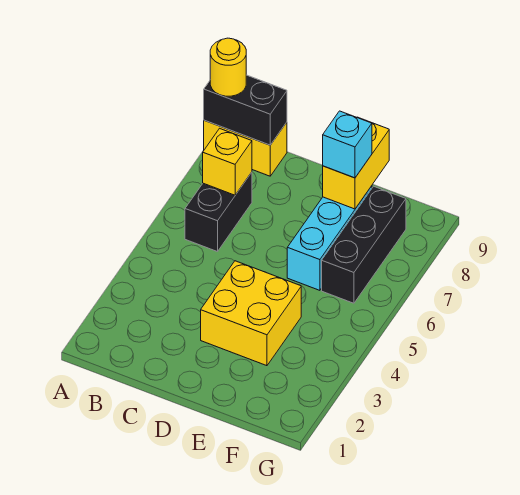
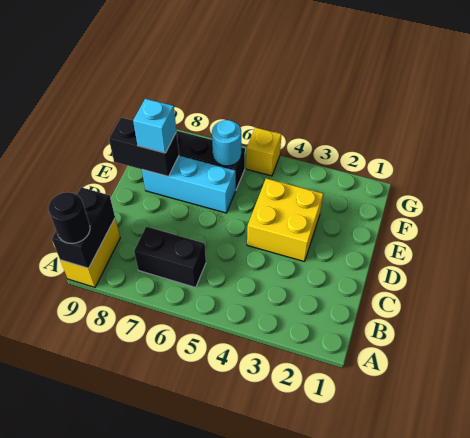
yellow round brick A9 level 3 -> black round brick A9 level 3
yellow brick B7 level 2 -> yellow brick G5 level 1
yellow brick E8:E9 level 2 -> black brick E8:E9 level 2
none -> cyan round brick F6 level 2

